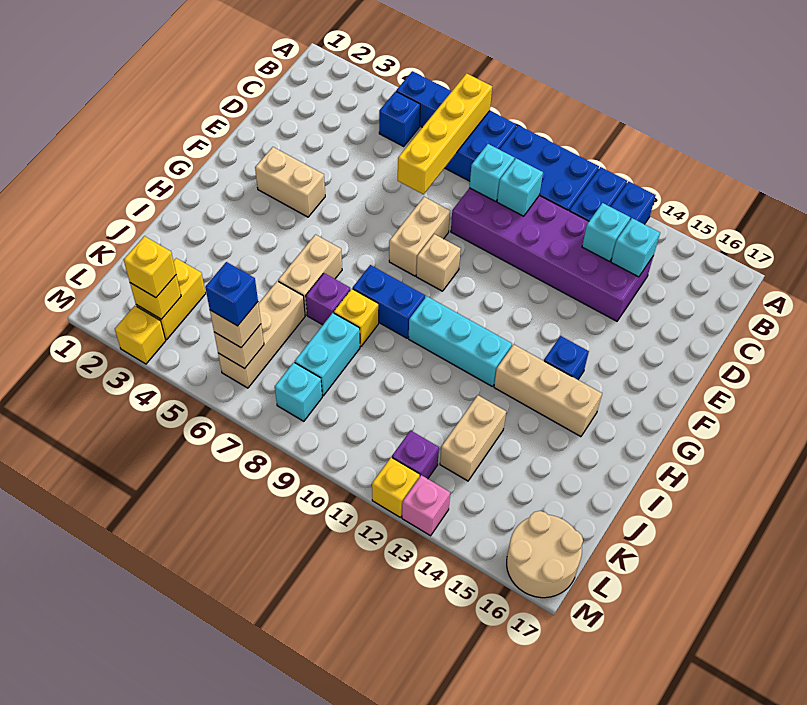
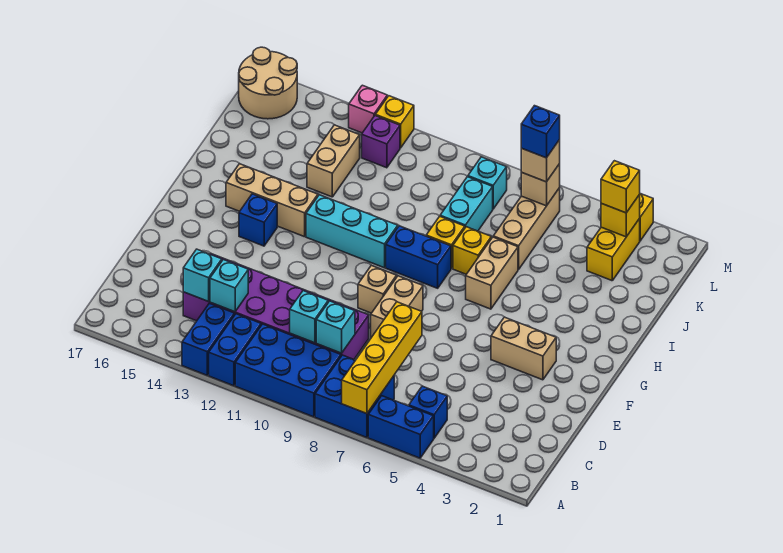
purple brick I7 level 1 -> yellow brick I7 level 1

